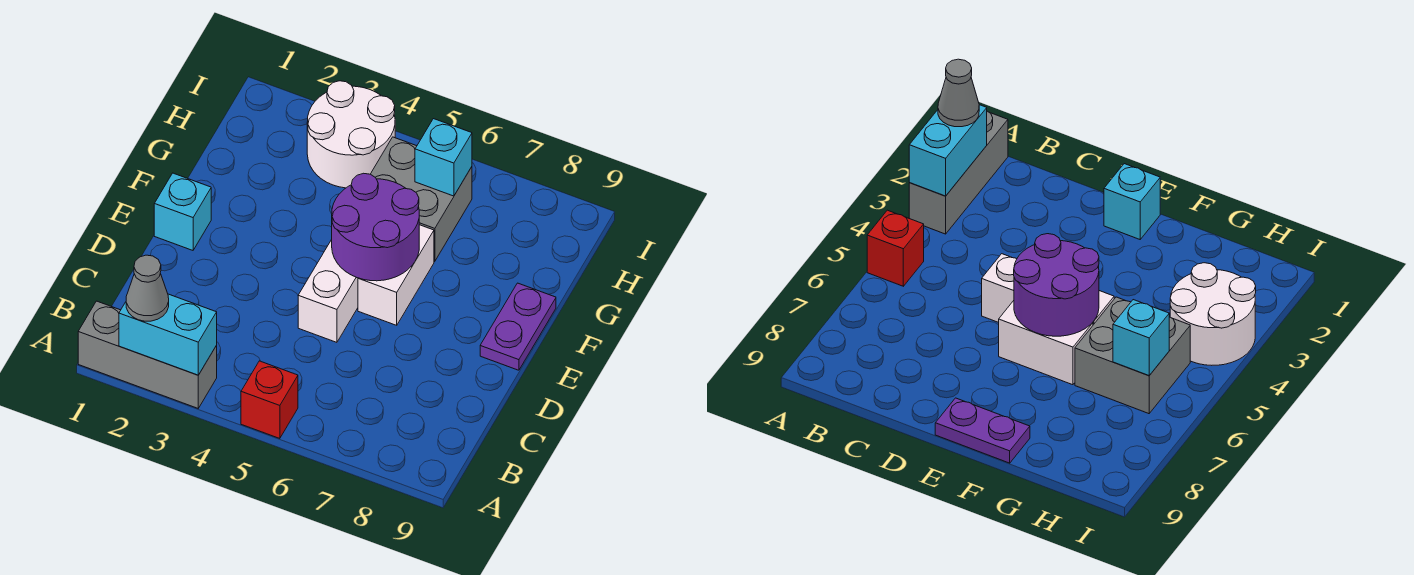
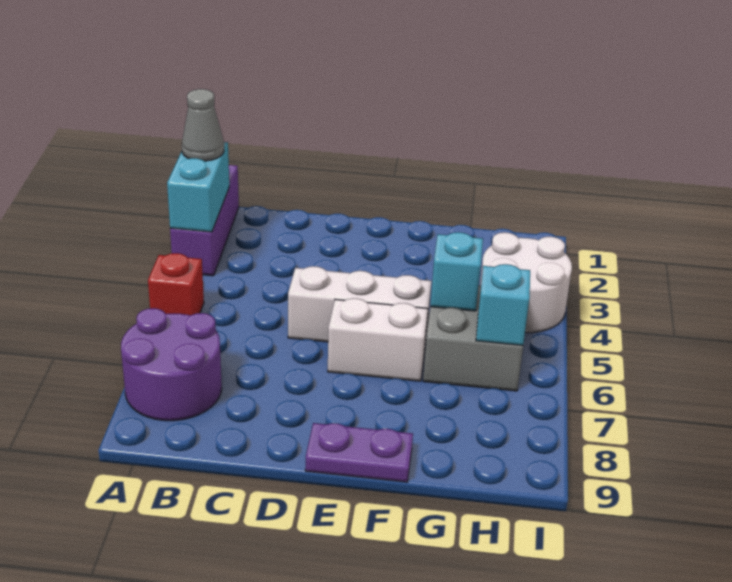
grey brick A1:A3 level 1 -> purple brick A1:A3 level 1
cyan brick E1 level 1 -> cyan brick G5 level 2
purple round brick E5:F6 level 2 -> purple round brick A7:B8 level 1

